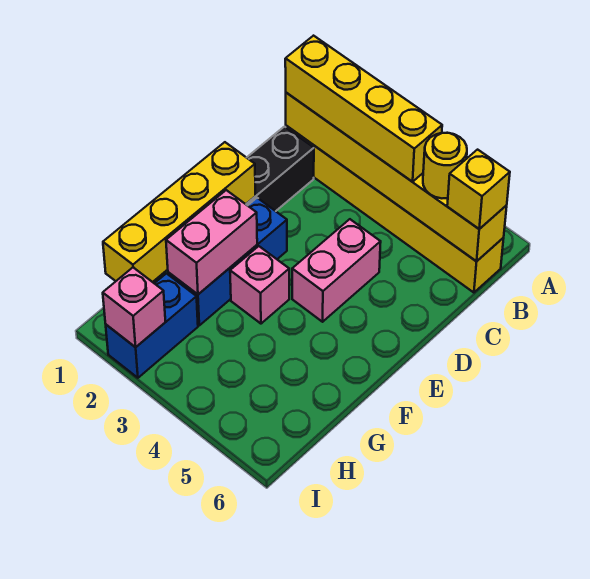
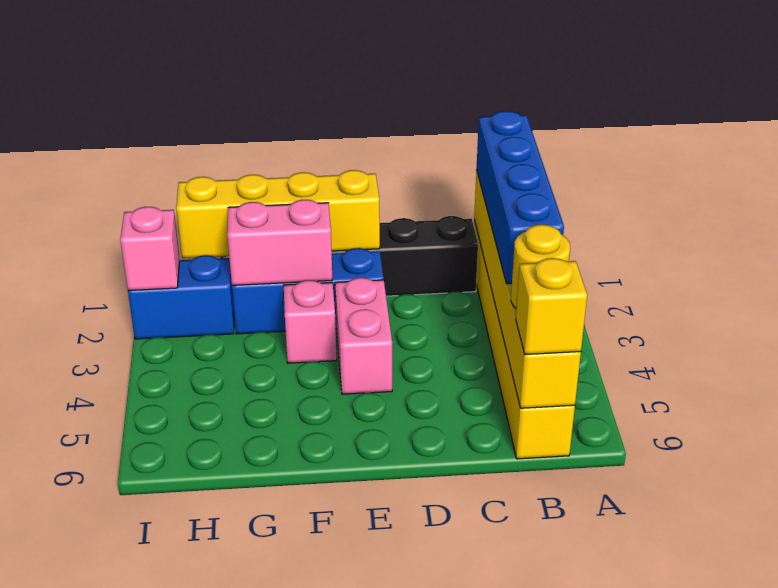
yellow brick B1:B4 level 3 -> blue brick B1:B4 level 3
pink brick D4:E4 level 1 -> pink brick E3:E4 level 1

